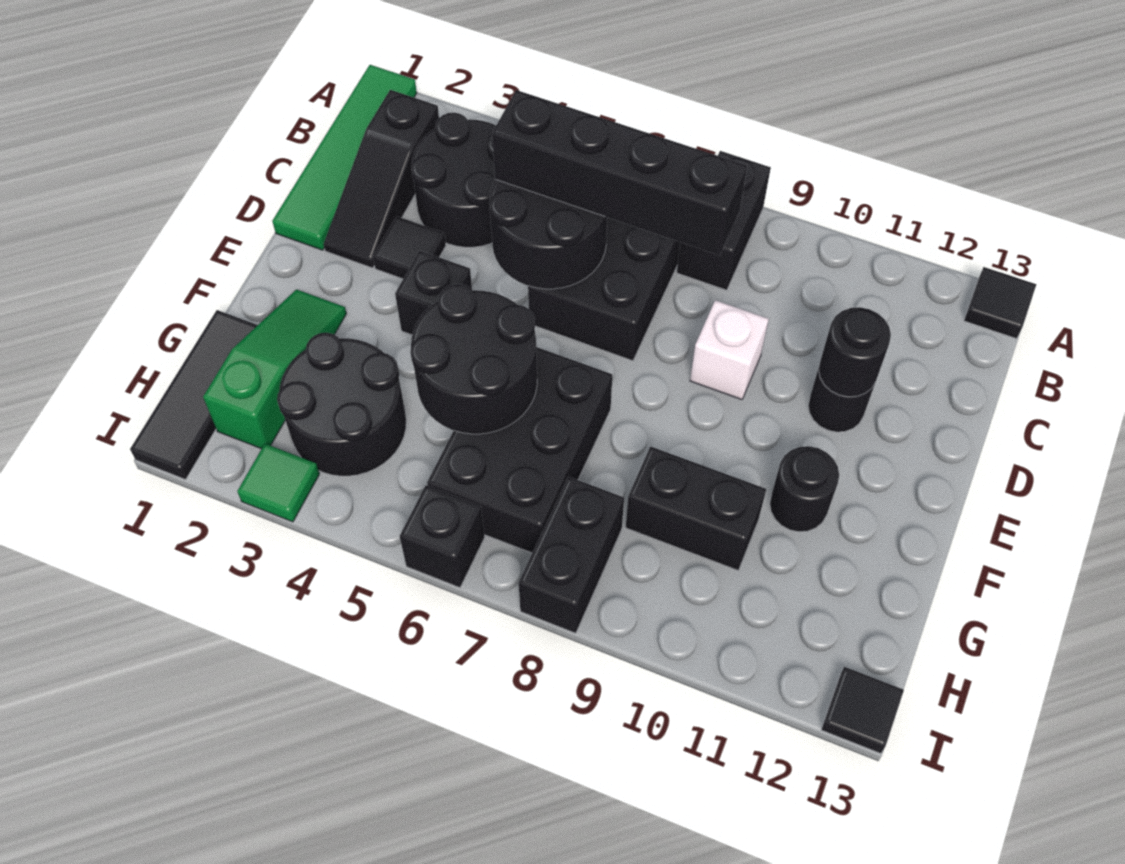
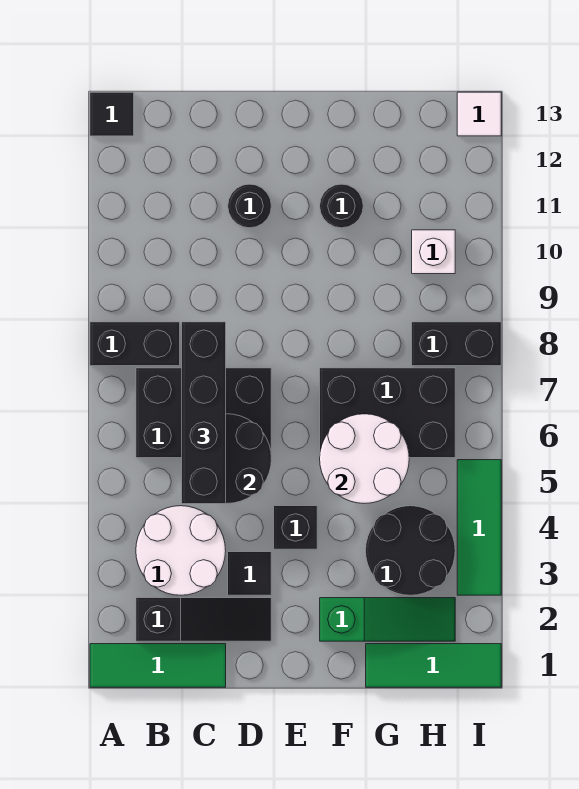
green tile A1:D1 level 1 -> green tile A1:C1 level 1
black round brick B3:C4 level 1 -> white round brick B3:C4 level 1
white brick D9 level 1 -> white brick H10 level 1
black round brick D11 level 2 -> none
green slope F2:H2 level 1 top H -> green slope F2:H2 level 1 top F
black round brick F5:G6 level 2 -> white round brick F5:G6 level 2
black tile G1:I1 level 1 -> green tile G1:I1 level 1
black brick G9:G10 level 1 -> none
green tile I3 level 1 -> green tile I3:I5 level 1
black brick I6 level 1 -> none
black tile I13 level 1 -> white tile I13 level 1

